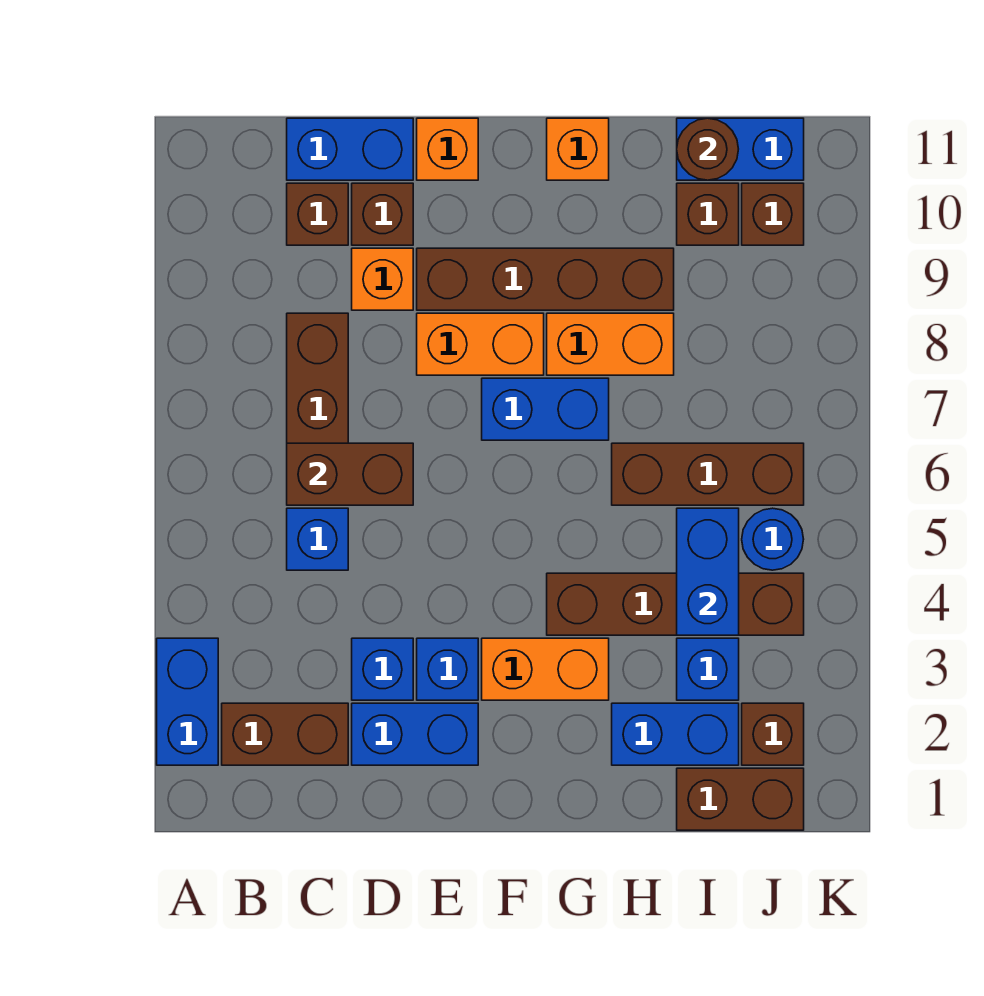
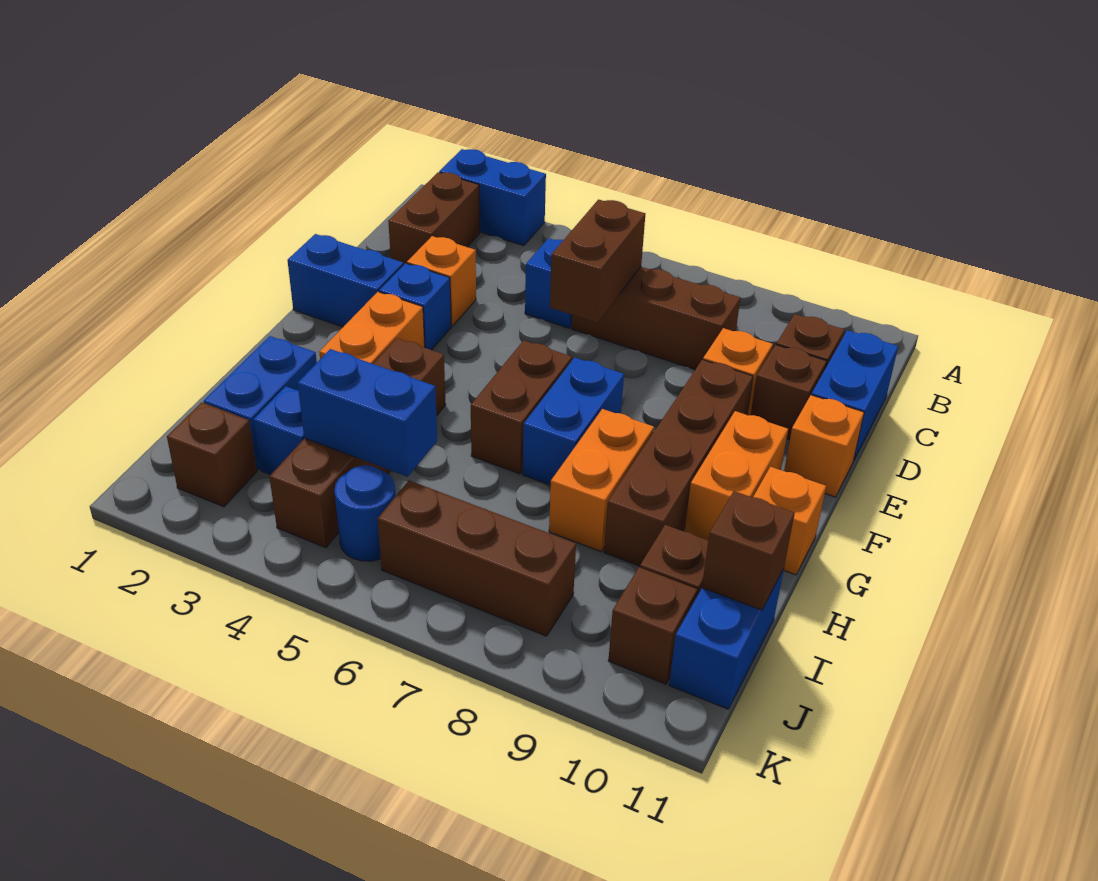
blue brick D2:E2 level 1 -> blue brick E1:E2 level 1
blue brick D3 level 1 -> orange brick D3 level 1
orange brick E8:F8 level 1 -> orange brick F10:G10 level 1
brown brick H6:J6 level 1 -> brown brick J6:J8 level 1
brown brick I1:J1 level 1 -> brown brick F6:G6 level 1
brown round brick I11 level 2 -> brown brick I11 level 2

